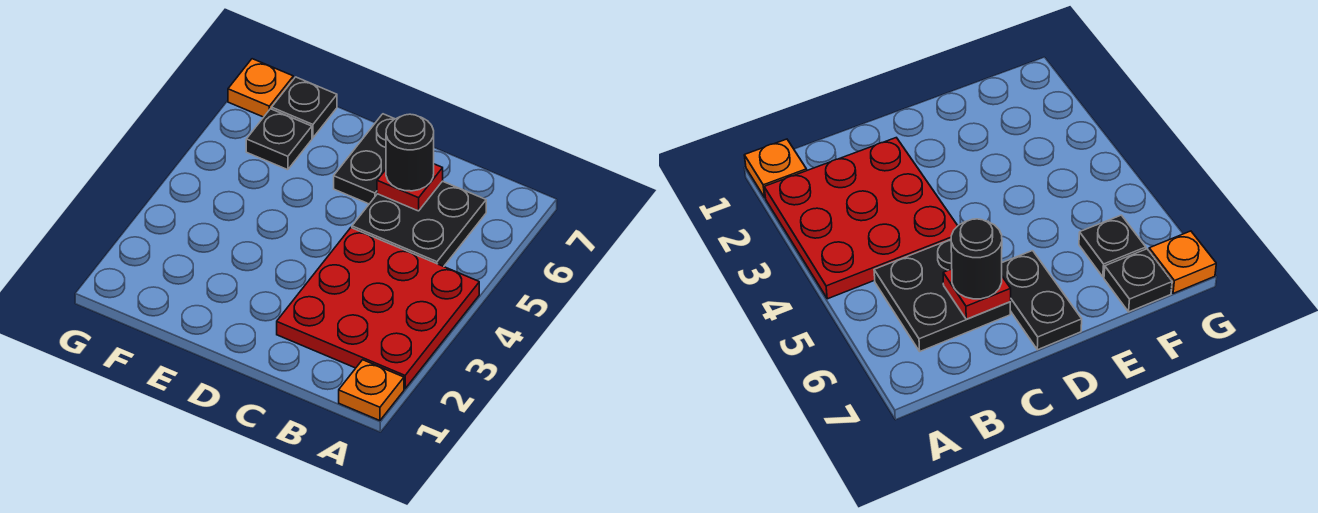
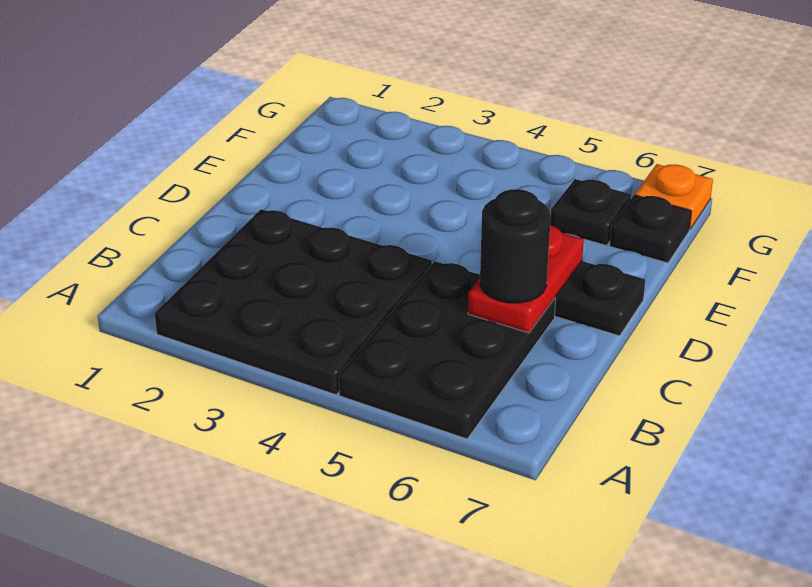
orange plate A1 level 1 -> none
red plate A2:C4 level 1 -> black plate A2:C4 level 1
black plate B5:C6 level 1 -> black plate A5:C6 level 1
red plate C6 level 2 -> red plate C6:D6 level 2

